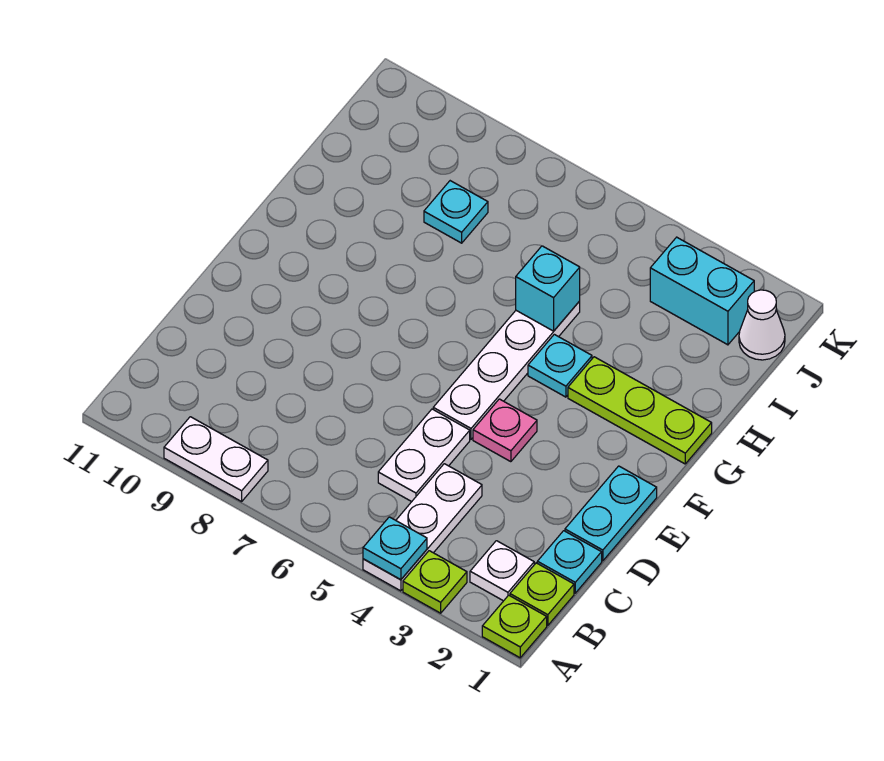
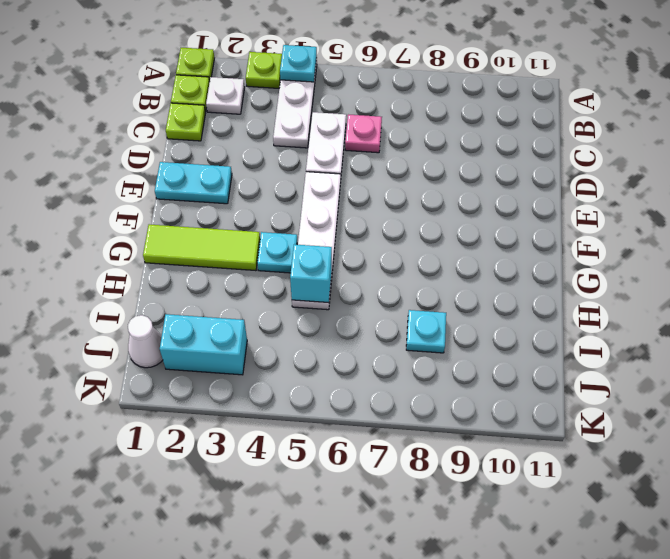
white plate A8:A9 level 1 -> none
cyan plate C1 level 1 -> lime plate C1 level 1
cyan plate D1:E1 level 1 -> cyan plate E1:E2 level 1
pink plate E4 level 1 -> pink plate C6 level 1
lime plate G1:G3 level 1 -> lime tile G1:G3 level 1

